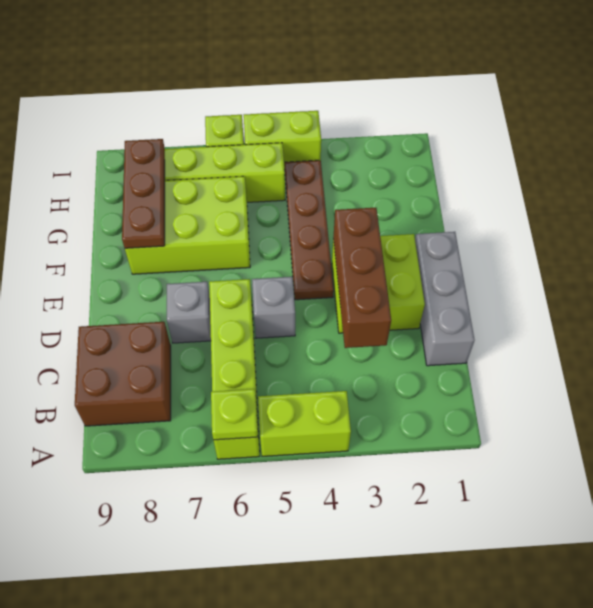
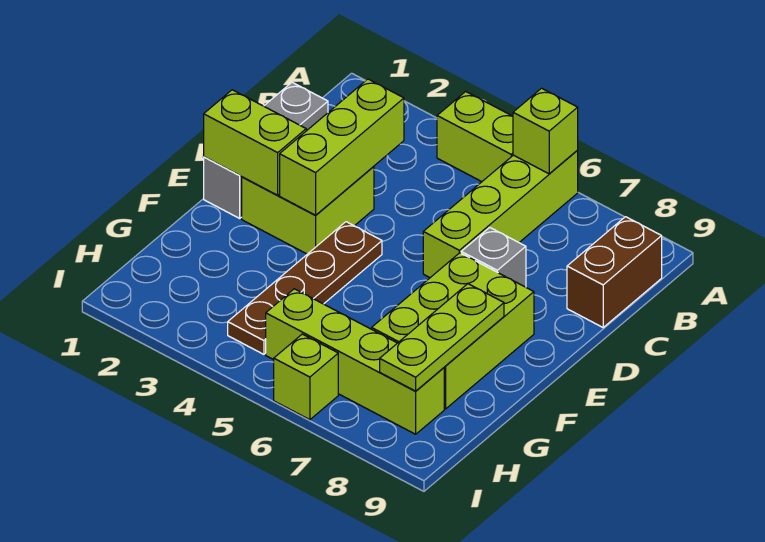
lime plate A6 level 2 -> lime brick A6 level 2
brown brick B8:C9 level 1 -> brown brick B9:C9 level 1
brown brick C3:E3 level 2 -> lime brick C3:E3 level 2
grey brick D5 level 1 -> none
lime brick F6:G8 level 1 -> lime brick E7:G8 level 1
brown plate F8:H8 level 2 -> lime plate F8:H8 level 2
lime brick I4:I5 level 1 -> lime brick E1:E2 level 2

